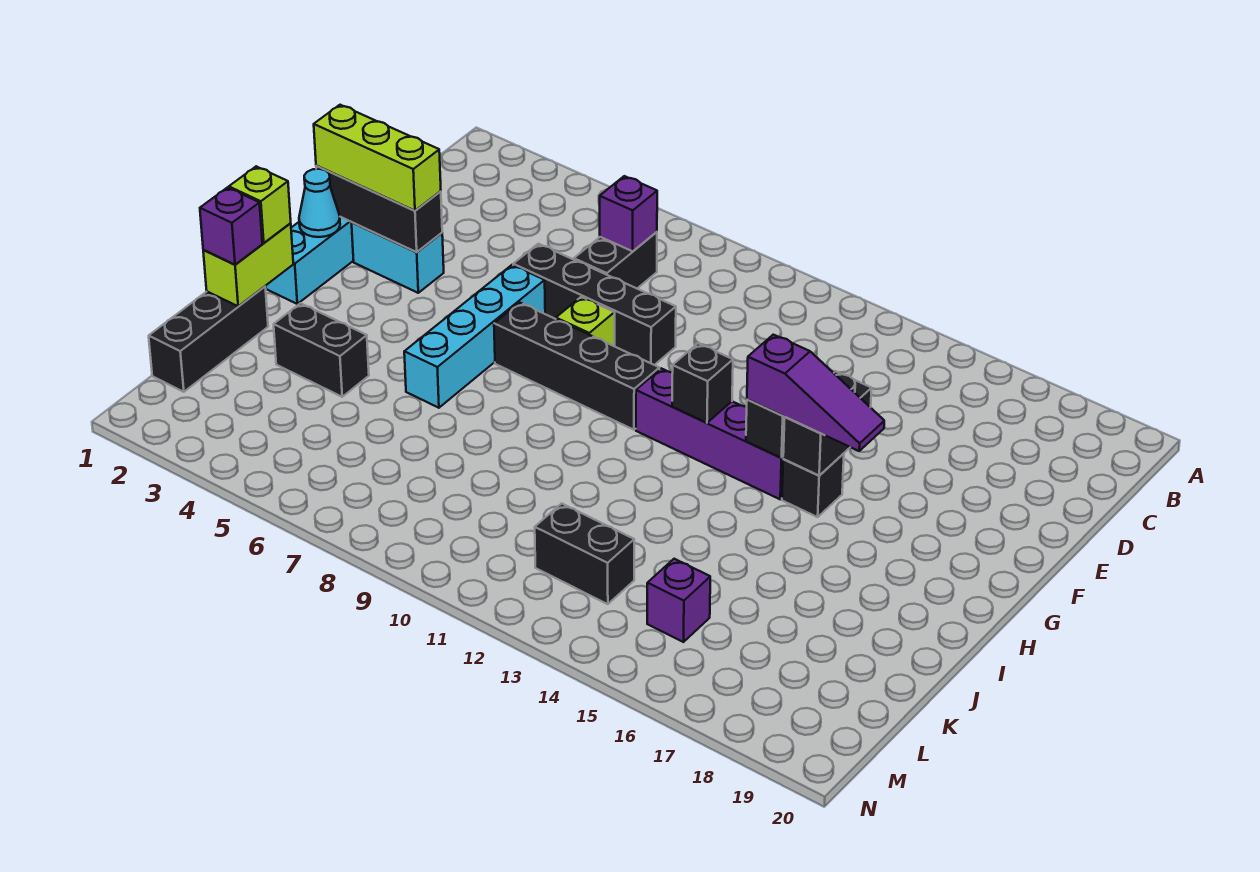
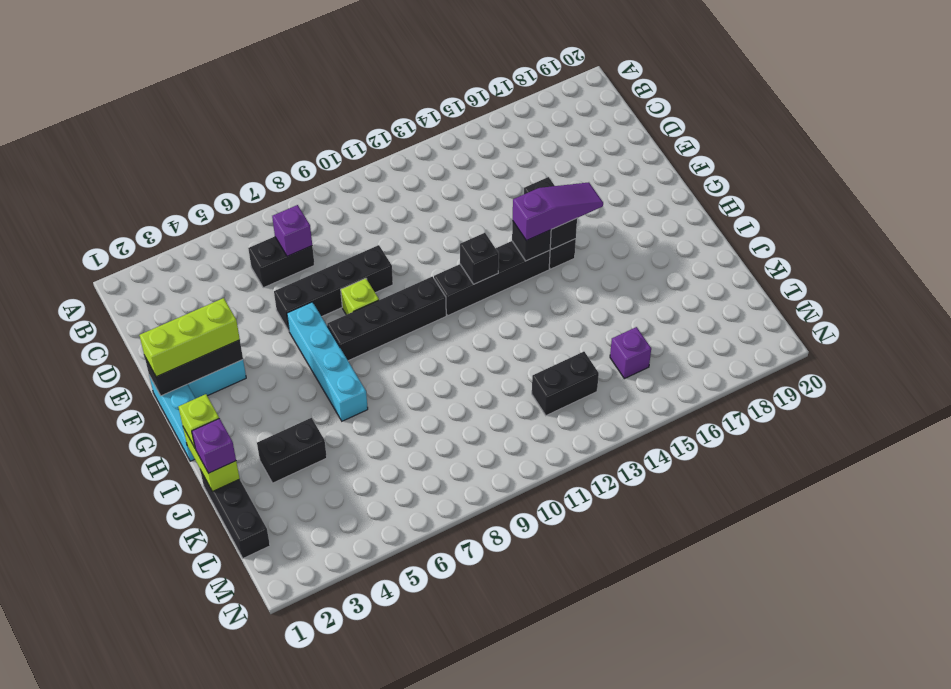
black brick C7:D7 level 1 -> black brick C6:C7 level 1
cyan cone G1 level 2 -> none
purple brick G11:G14 level 1 -> black brick G11:G14 level 1

